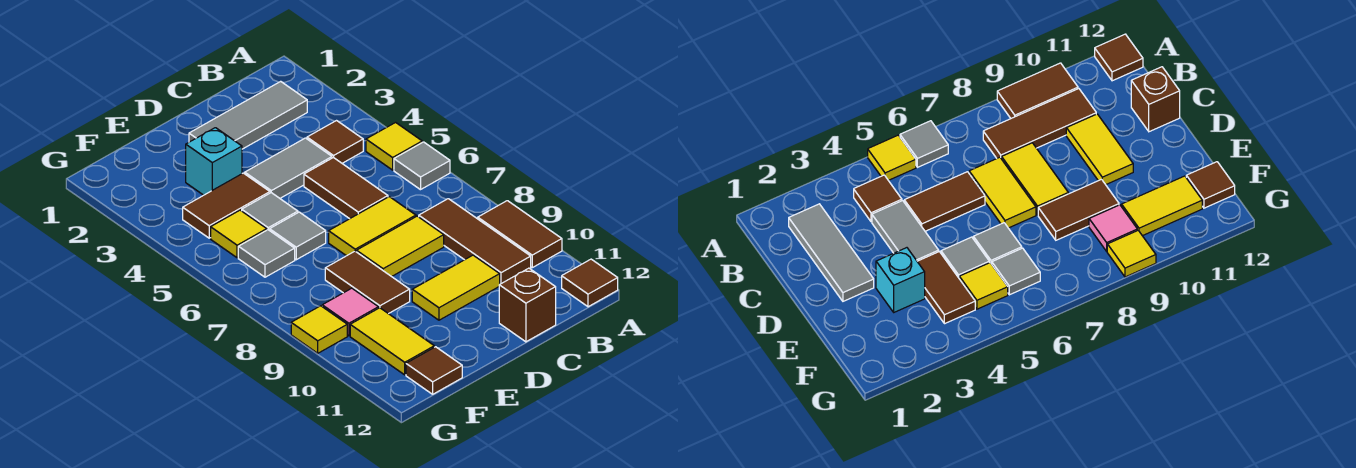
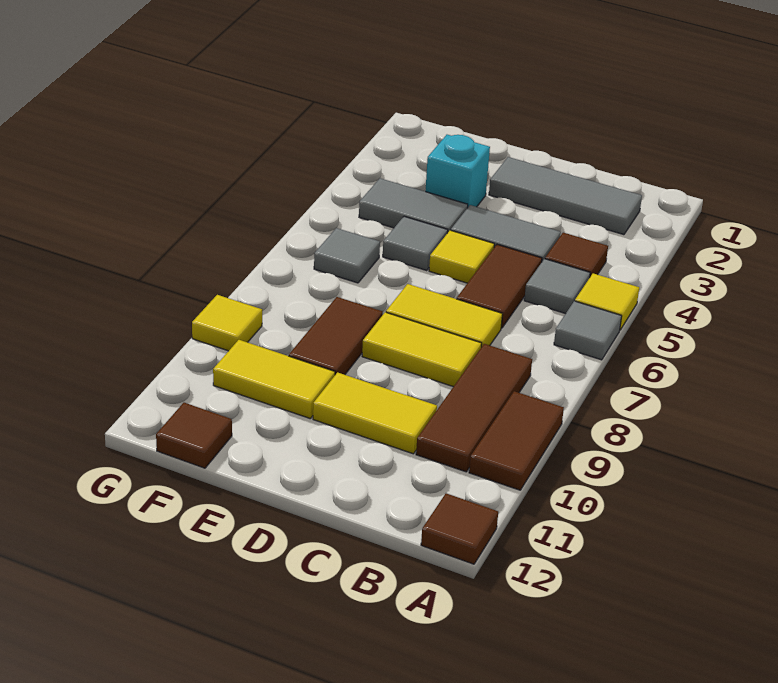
brown brick C12 level 1 -> none
brown tile E4:F4 level 1 -> grey tile E4:F4 level 1
grey tile E6 level 1 -> grey tile B5 level 1
yellow tile F5 level 1 -> yellow tile D5 level 1
pink tile F9 level 1 -> none
yellow tile F10:F11 level 1 -> yellow tile E10:F10 level 1

